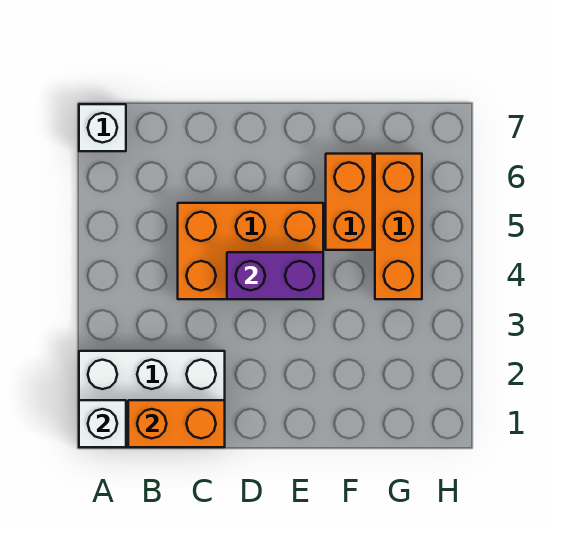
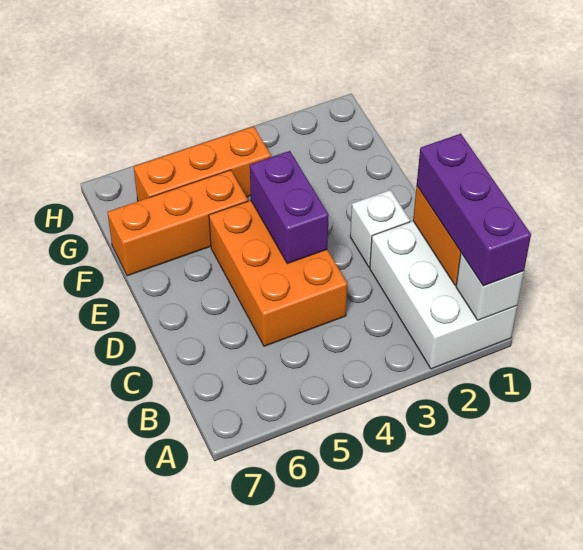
none -> purple brick A1:C1 level 3
white brick A7 level 1 -> white brick D2 level 1
orange brick F5:F6 level 1 -> orange brick F5:F7 level 1

